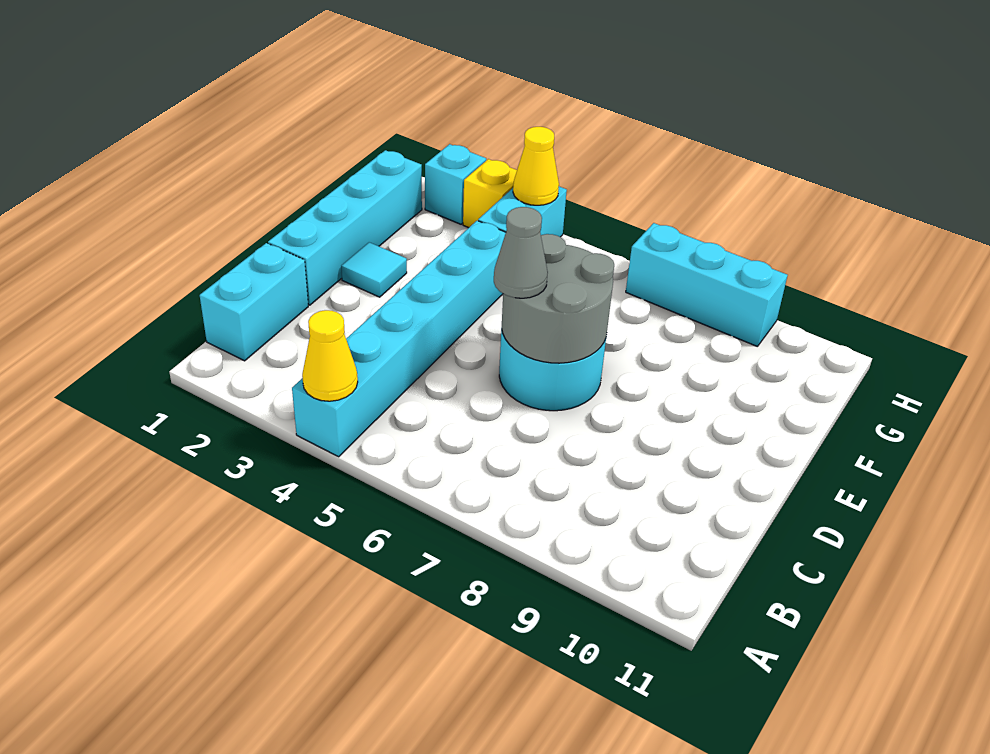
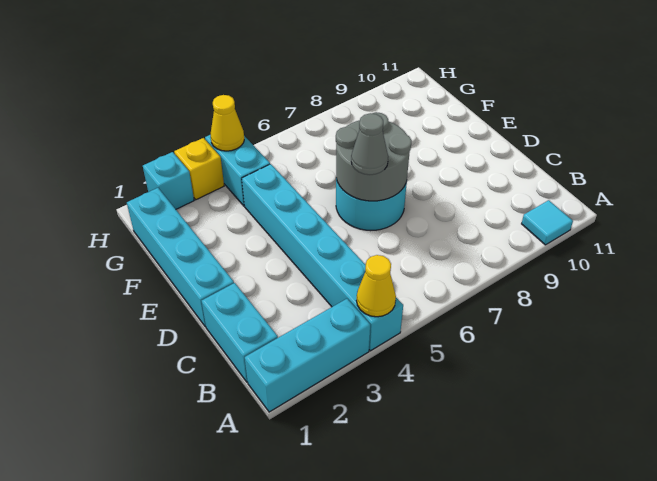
cyan tile E2 level 1 -> cyan tile A10 level 1
cyan brick H7:H9 level 1 -> cyan brick A1:A3 level 1

